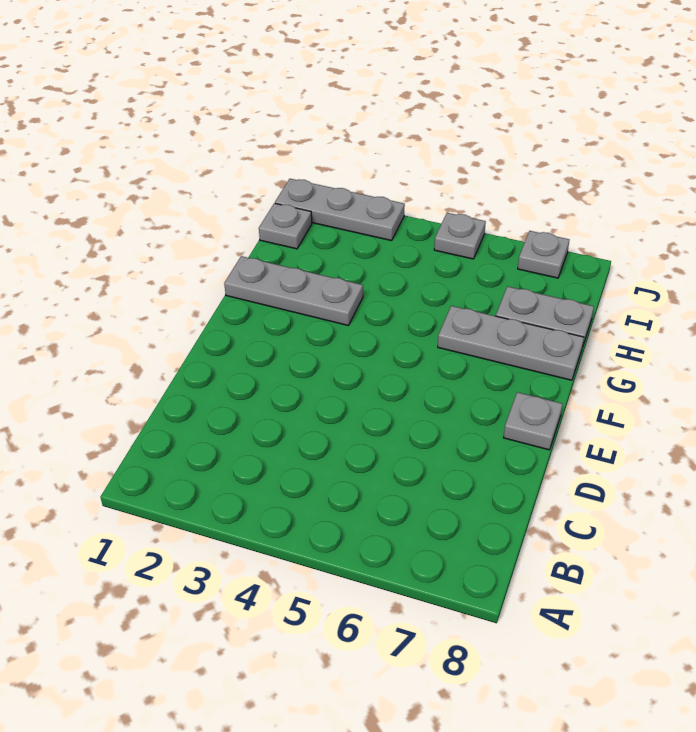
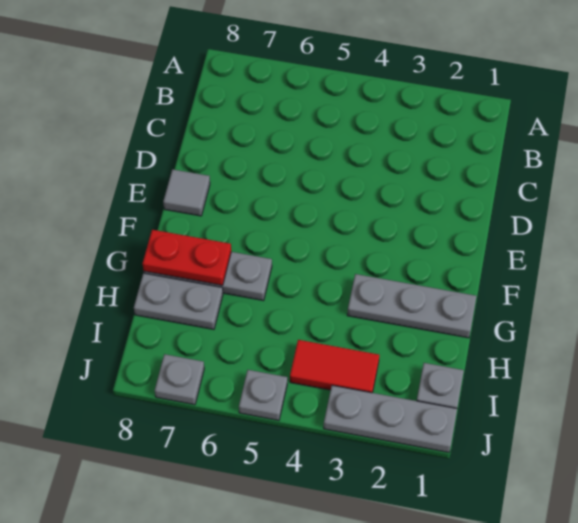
grey plate E8 level 1 -> grey tile E8 level 1
none -> red plate G7:G8 level 2
none -> red tile I3:I4 level 1

